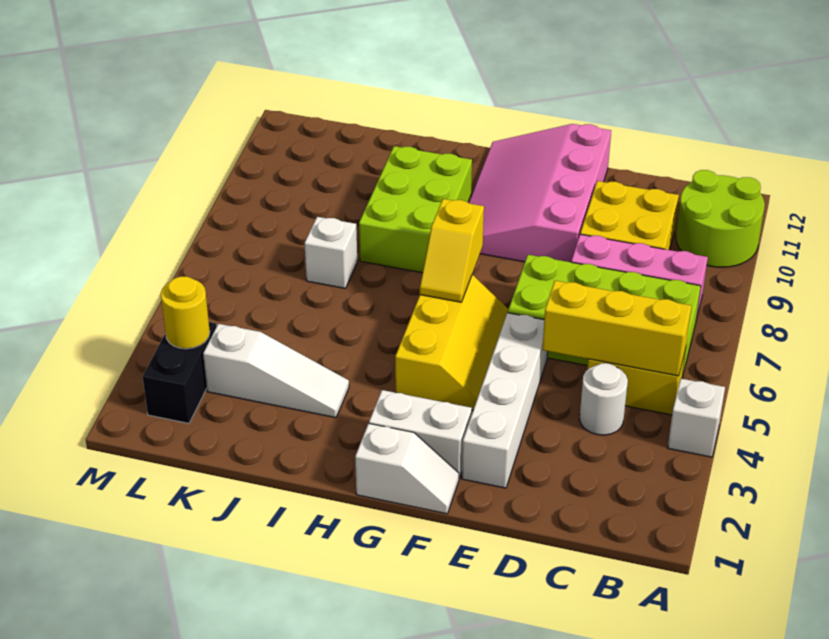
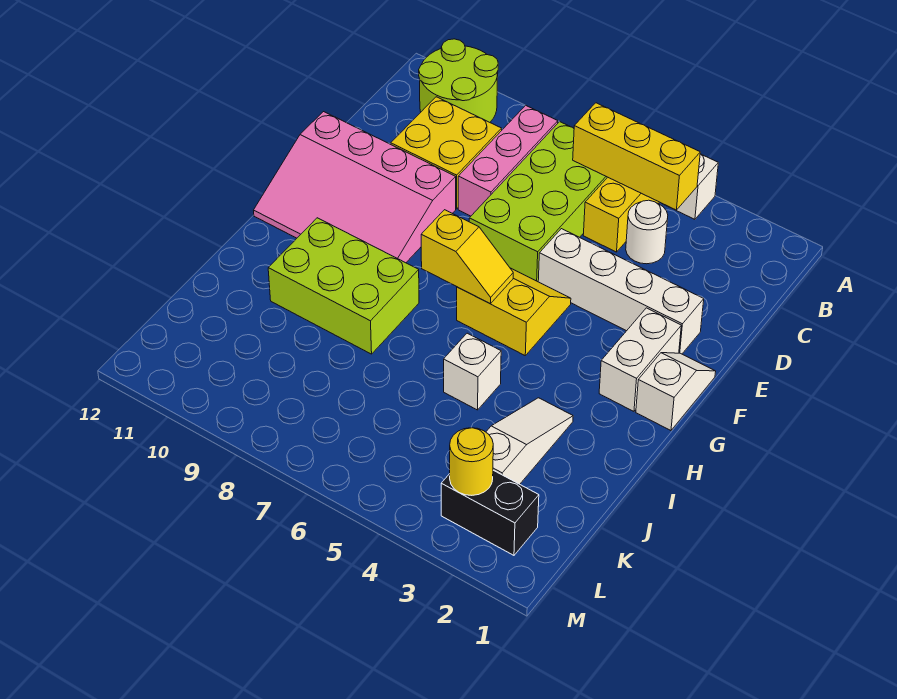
yellow brick B5:D5 level 2 -> yellow brick B4:B6 level 2
yellow slope F4:G6 level 1 top G -> yellow slope F5:G6 level 1 top G
white brick J7 level 1 -> white brick I5 level 1

